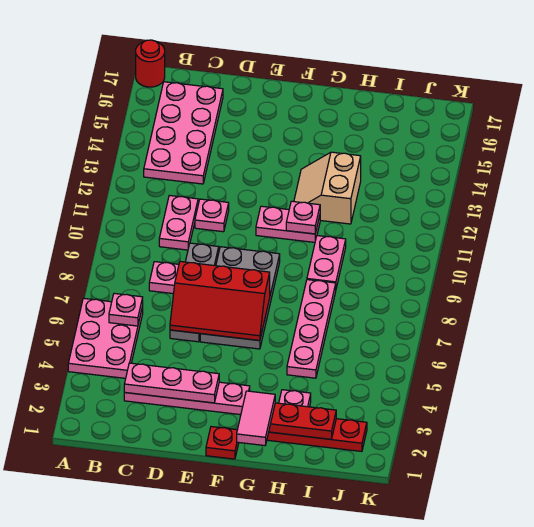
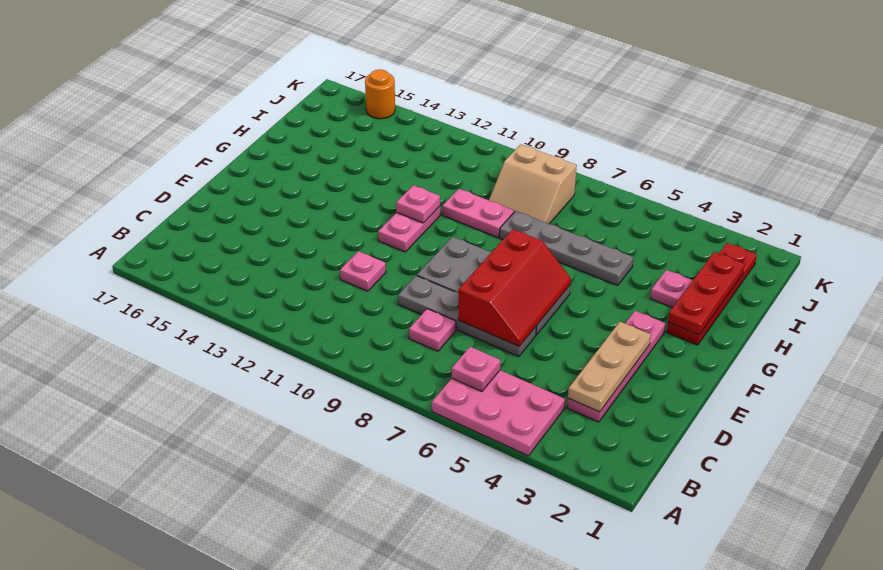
red round brick A17 level 1 -> none
pink plate B13:C16 level 1 -> none
pink plate C3:E3 level 2 -> tan plate C3:E3 level 2
pink plate C10:C11 level 1 -> none
red plate F1 level 1 -> none
pink tile G1:G2 level 3 -> none
tan slope G12:H13 level 1 top H -> tan slope I8:J9 level 1 top J
pink plate H5:H8 level 1 -> grey plate H5:H8 level 1
none -> orange round brick K15 level 1

